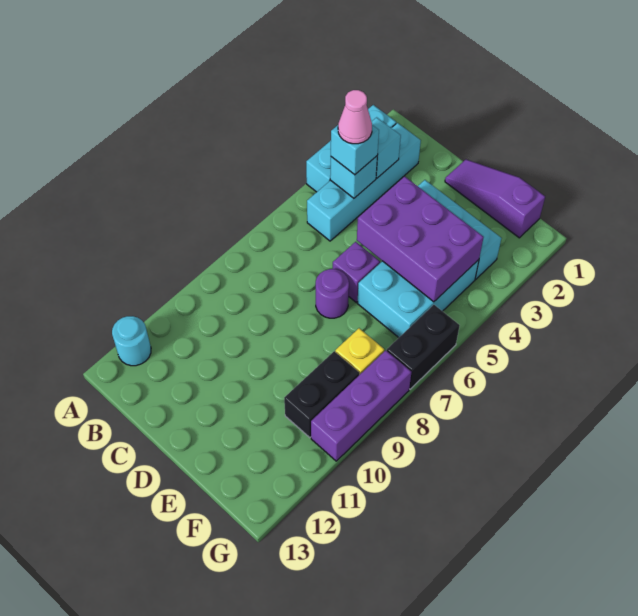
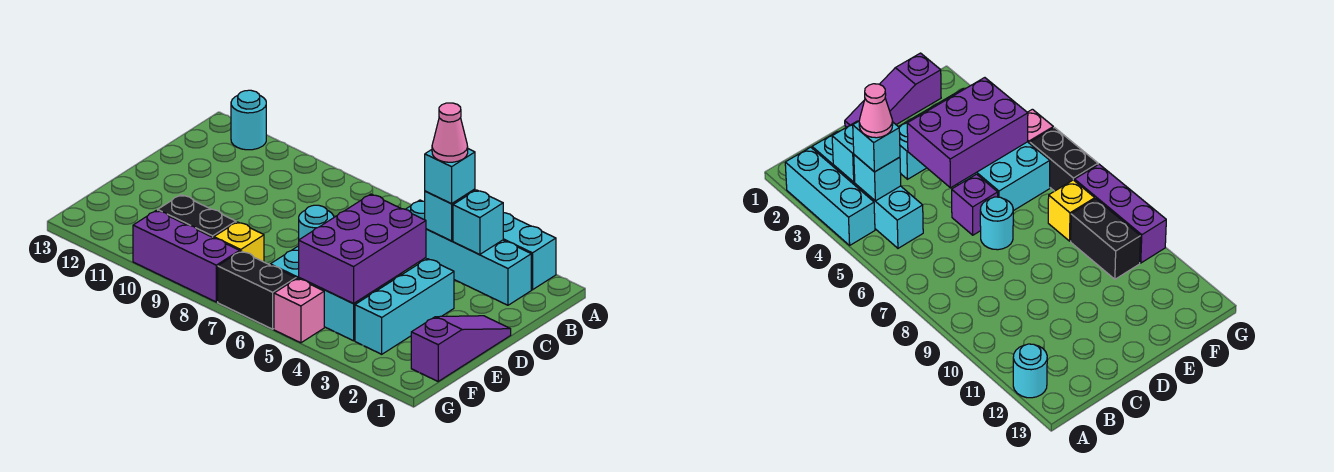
purple round brick D7 level 1 -> cyan round brick D7 level 1
none -> pink brick G5 level 1

